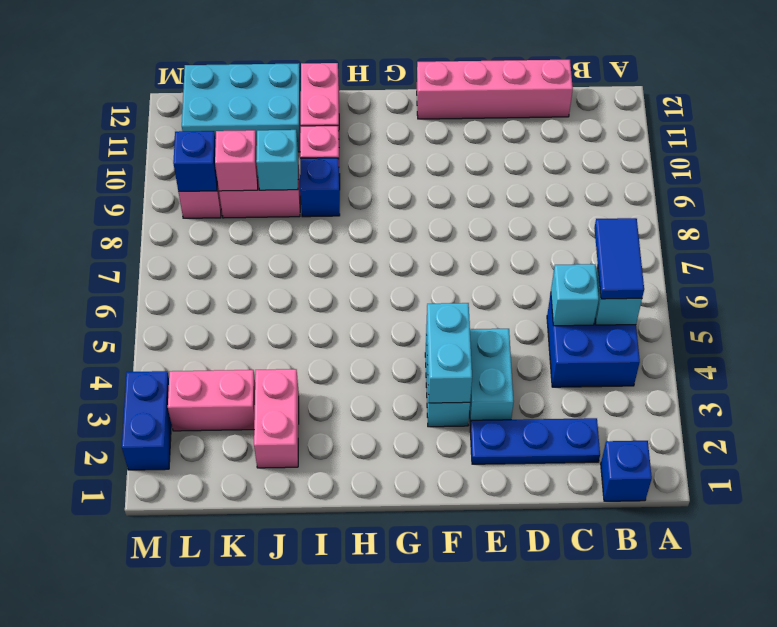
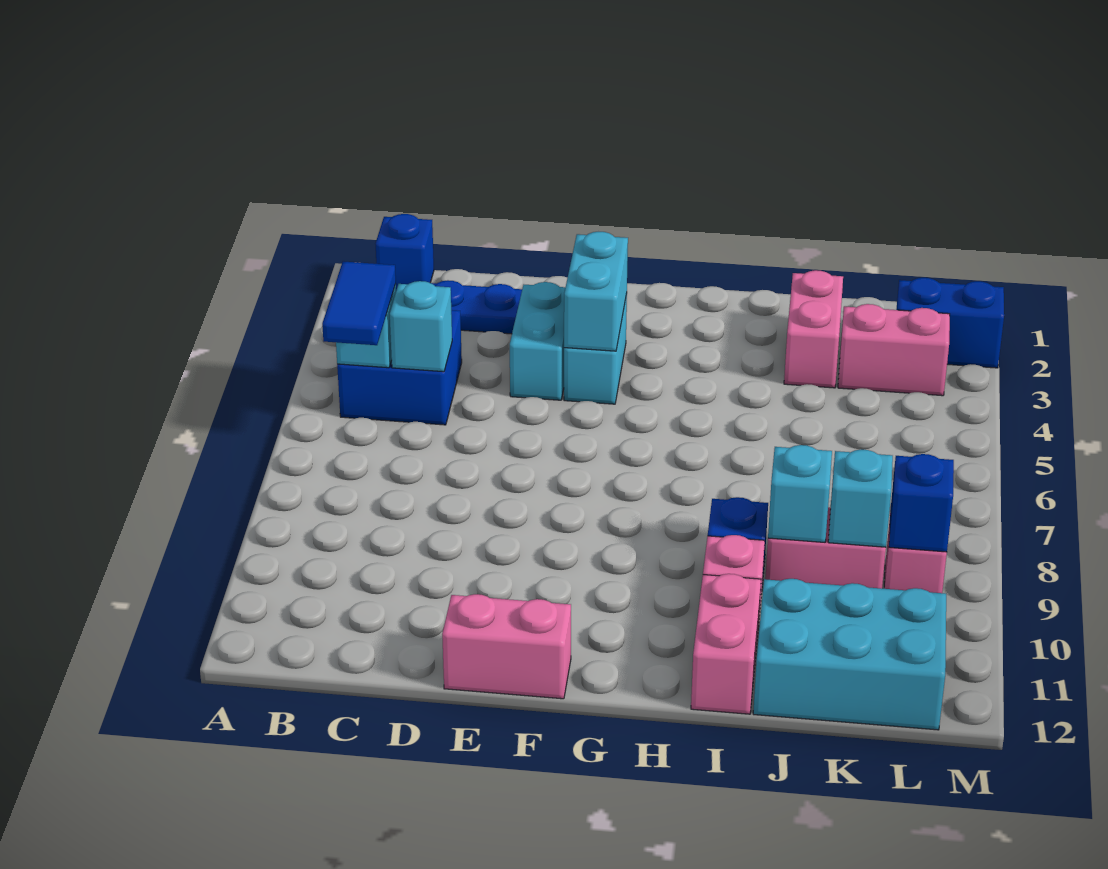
pink brick C12:F12 level 1 -> pink brick E12:F12 level 1
pink brick K9 level 2 -> cyan brick K9 level 2
blue brick M2:M3 level 1 -> blue brick L2:M2 level 1

